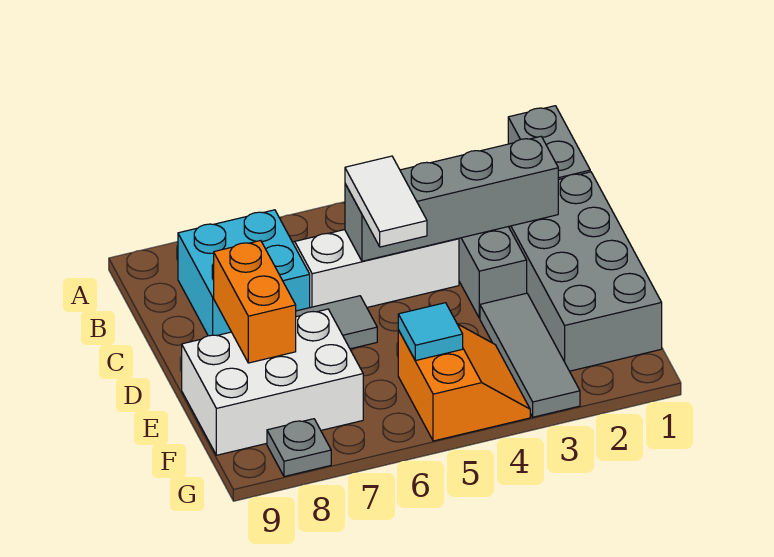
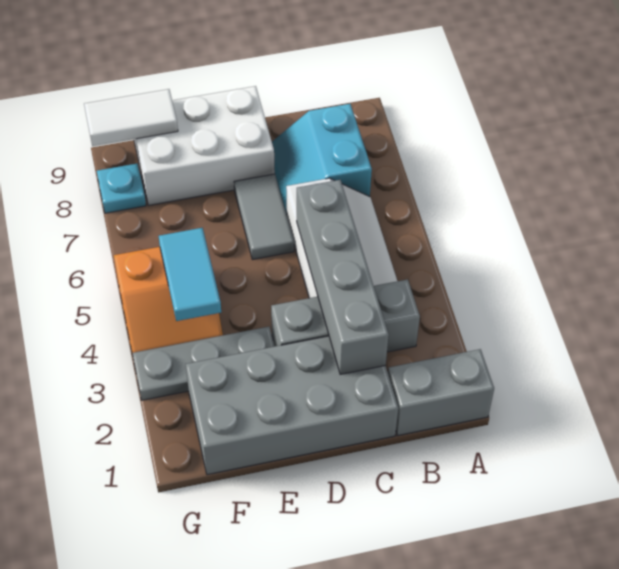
cyan brick B7:C8 level 1 -> cyan slope B7:C8 level 1 top B
white tile C5:D5 level 3 -> white tile F9:G9 level 2
orange brick D8:E8 level 2 -> none
grey tile E3:G3 level 1 -> grey plate E3:G3 level 1
white brick E7:F9 level 1 -> white brick D8:F9 level 1
cyan tile F5 level 2 -> cyan tile F4:F5 level 2
grey plate G8 level 1 -> cyan plate G8 level 1

